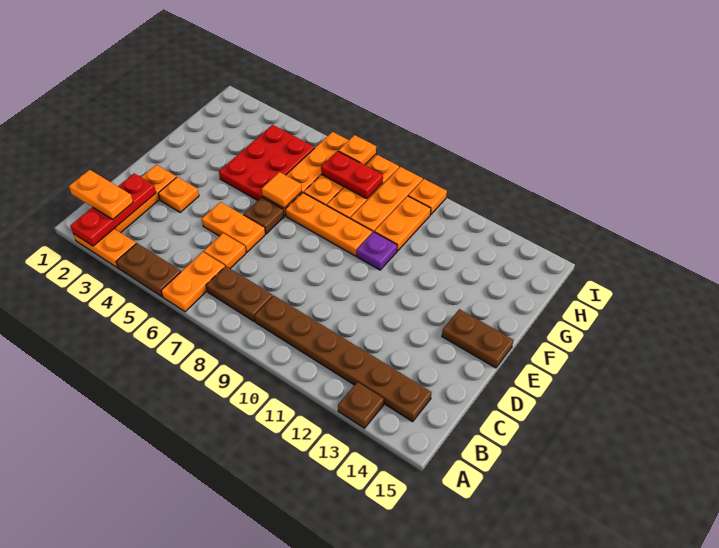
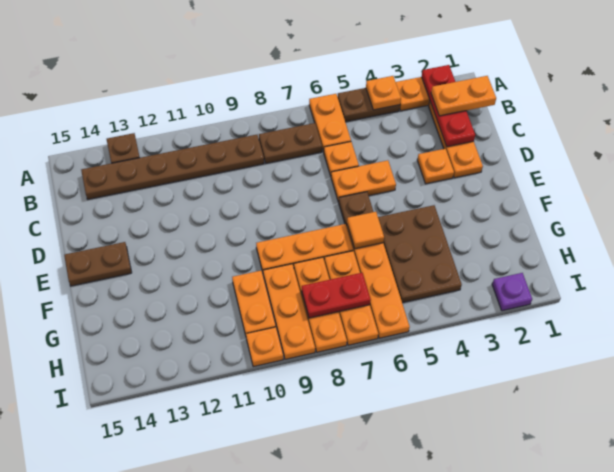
red plate F4:H5 level 1 -> brown plate F4:H5 level 1
purple plate F10 level 1 -> purple plate I2 level 1
orange plate I7 level 2 -> orange plate A4 level 2

